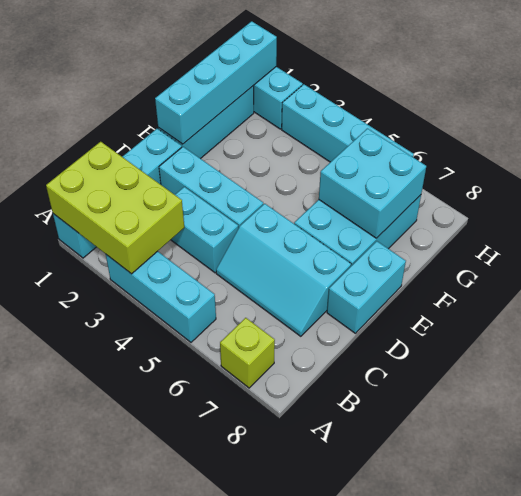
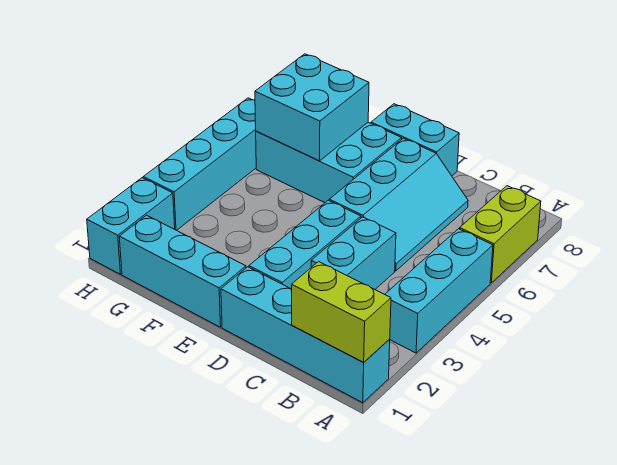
lime brick A1:B3 level 2 -> lime brick A1:B1 level 2
lime brick A7 level 1 -> lime brick A6:A7 level 1
cyan brick E1:H1 level 2 -> none

